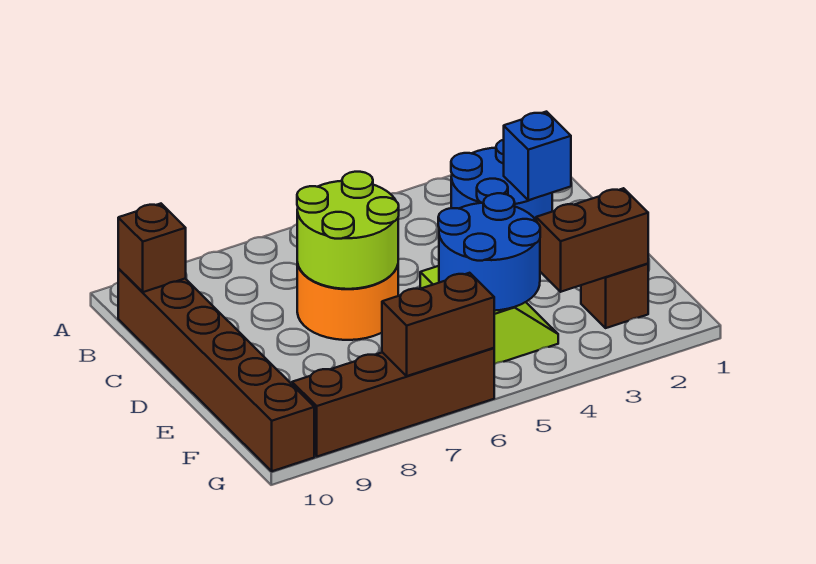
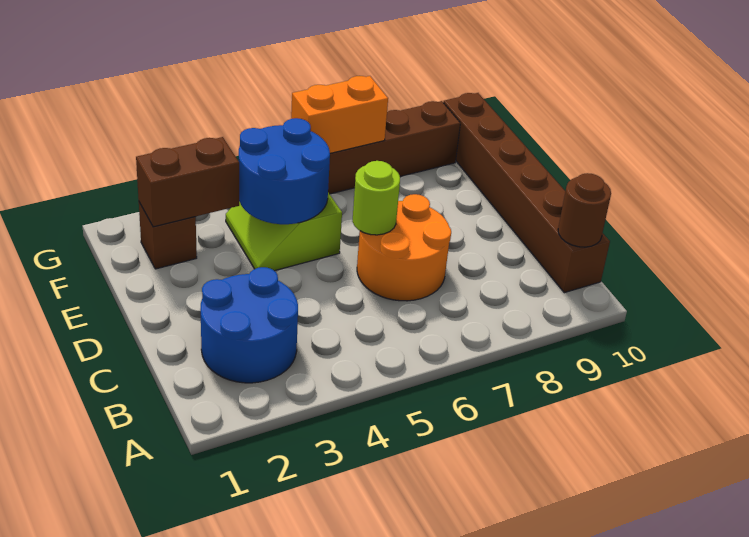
brown brick B10 level 2 -> brown round brick B10 level 2
blue brick C2 level 2 -> none
lime round brick C6:D7 level 2 -> lime round brick D6 level 2
brown brick G6:G7 level 2 -> orange brick G6:G7 level 2

